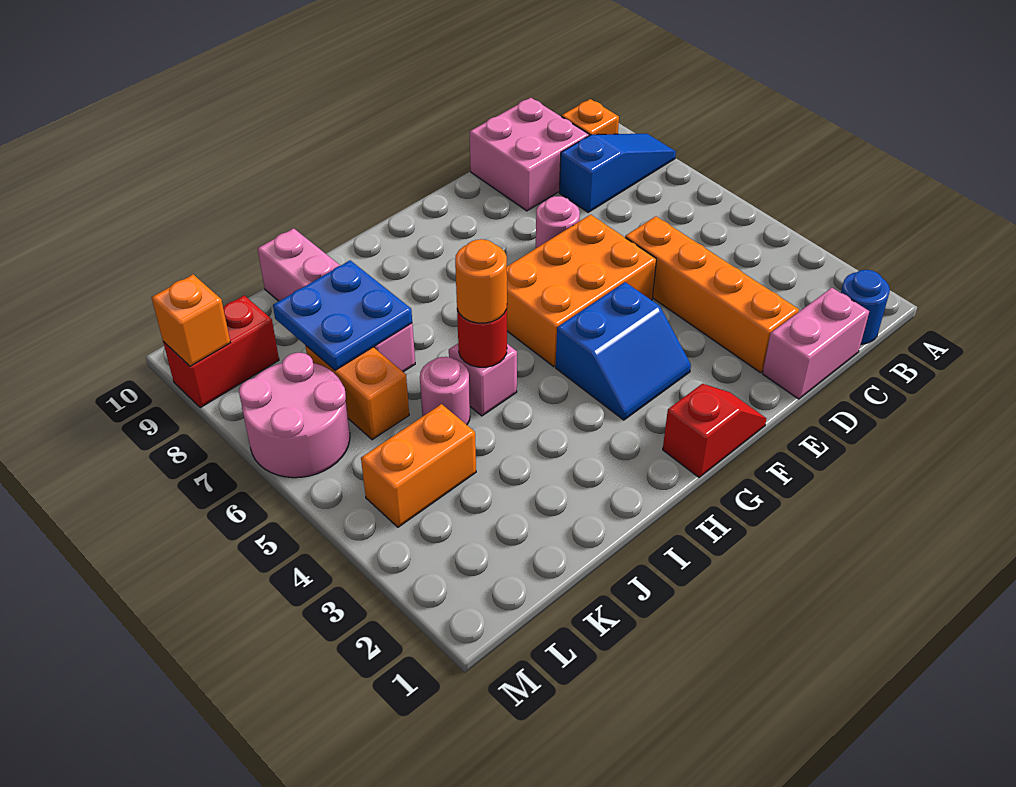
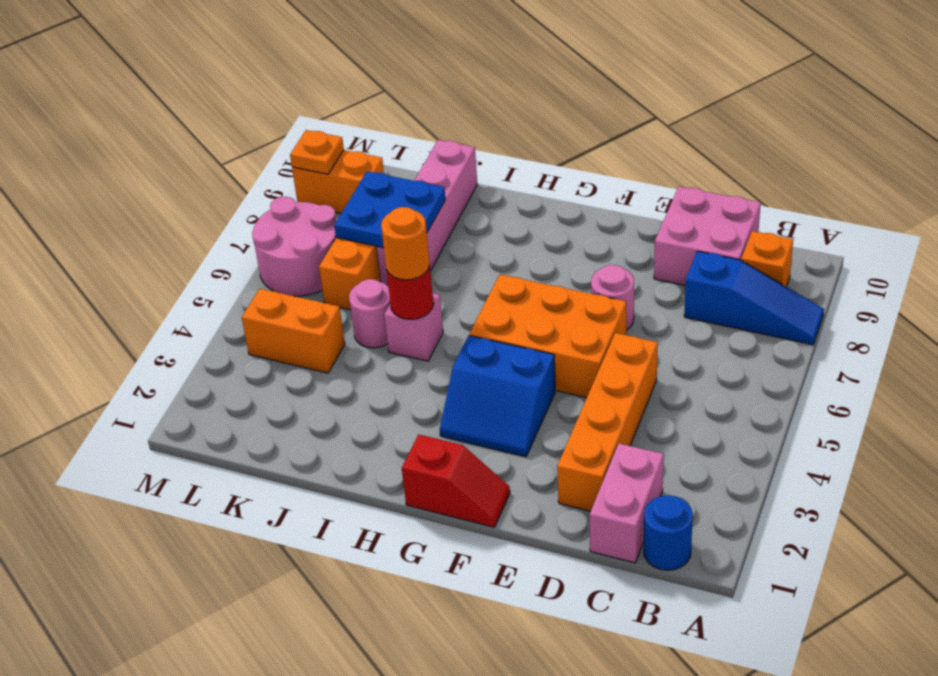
pink brick C1:D1 level 1 -> pink brick C1:C2 level 1
red brick L9:M9 level 1 -> orange brick L9:M9 level 1
orange brick M9 level 2 -> orange plate M9 level 2

